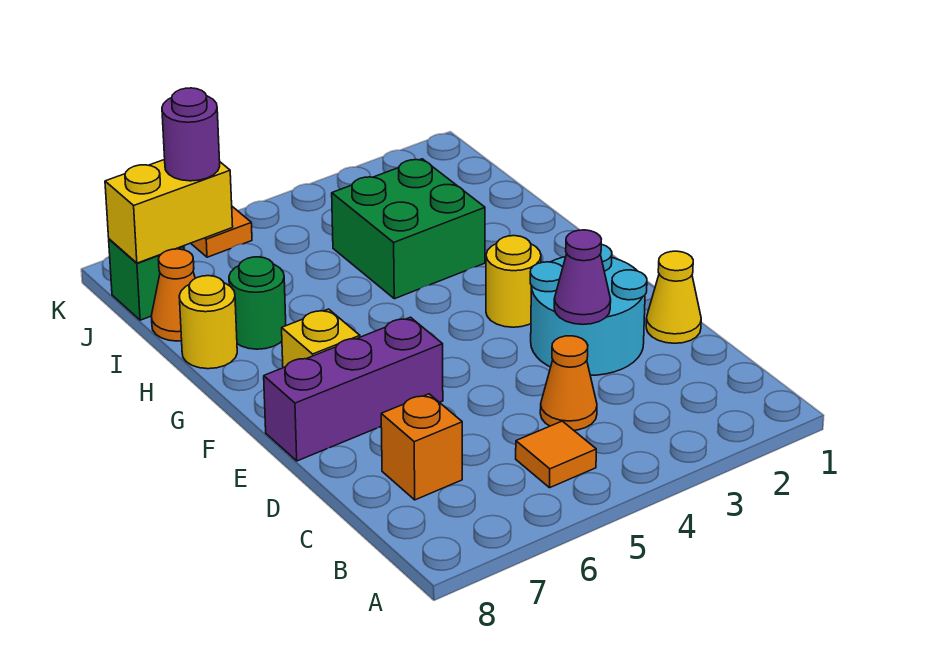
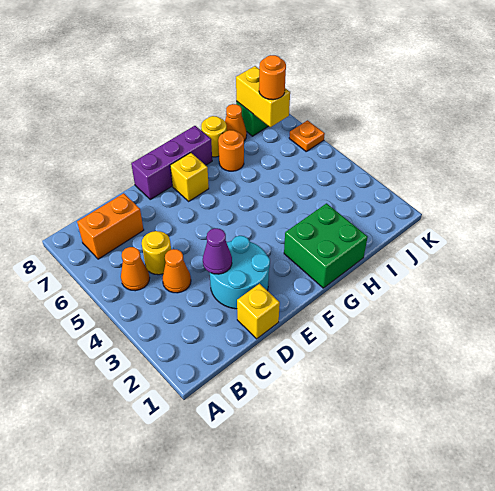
orange tile B5 level 1 -> orange cone B5 level 1
orange brick C7 level 1 -> orange brick B7:C7 level 1
yellow cone D1 level 1 -> yellow brick D1 level 1
purple brick E6:E8 level 1 -> purple brick E8:G8 level 1
yellow round brick F3 level 1 -> yellow round brick C5 level 1
green brick H3:I4 level 1 -> green brick G1:H2 level 1
green round brick H7 level 1 -> orange round brick H7 level 1
purple round brick J7 level 3 -> orange round brick J7 level 3

